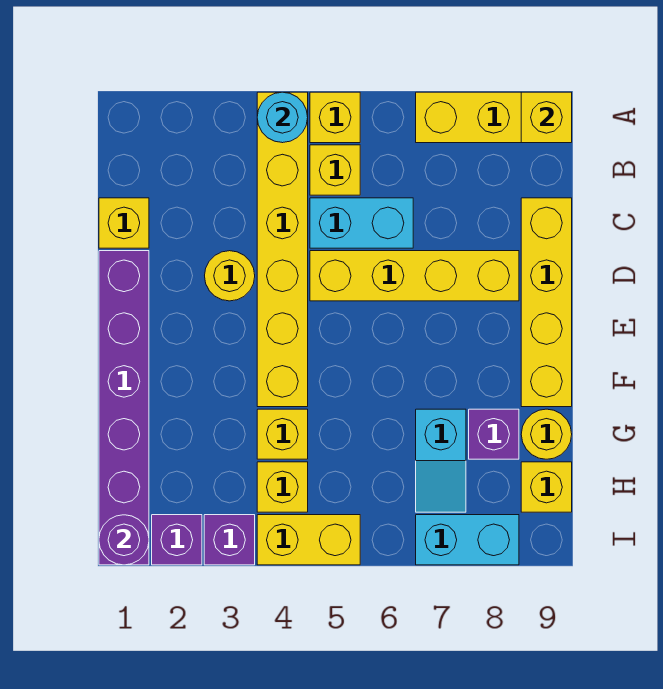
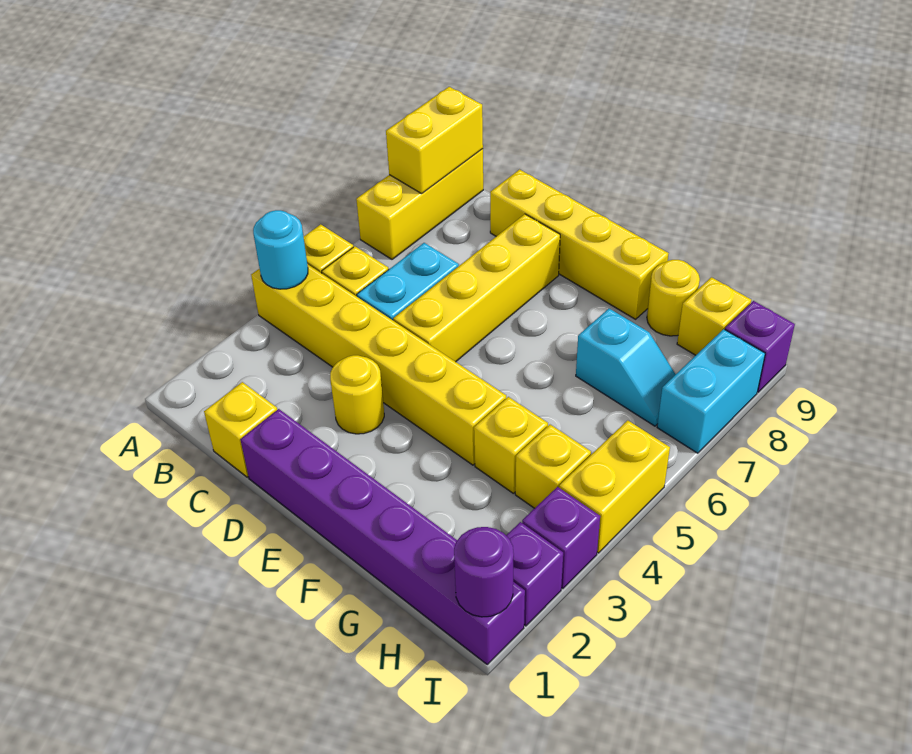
yellow brick A9 level 2 -> yellow brick A8:A9 level 2
purple brick G8 level 1 -> purple brick I9 level 1

